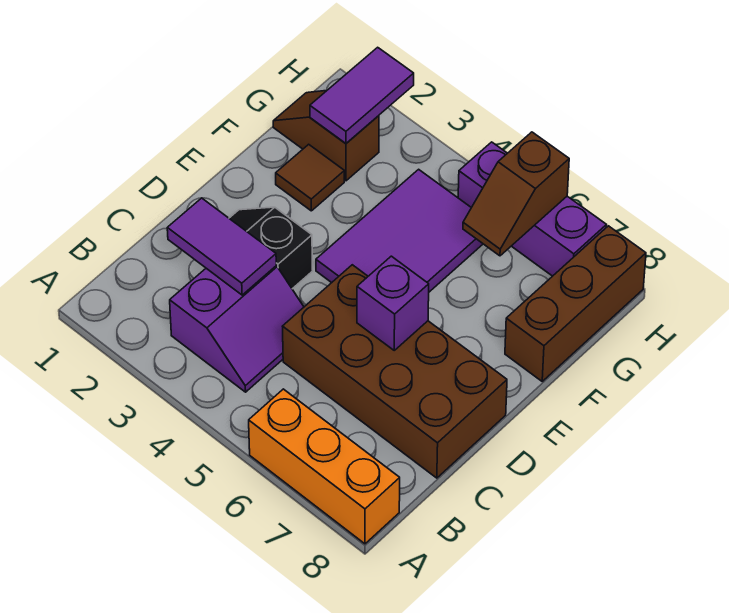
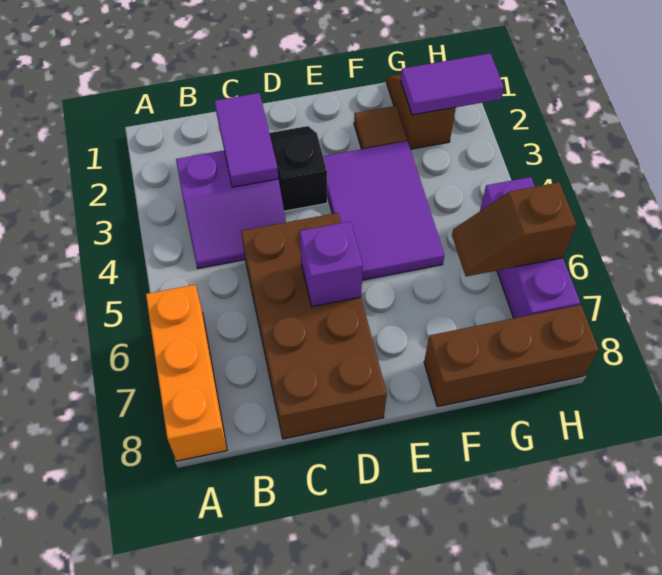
purple tile E4:G5 level 1 -> purple tile E3:F5 level 1

